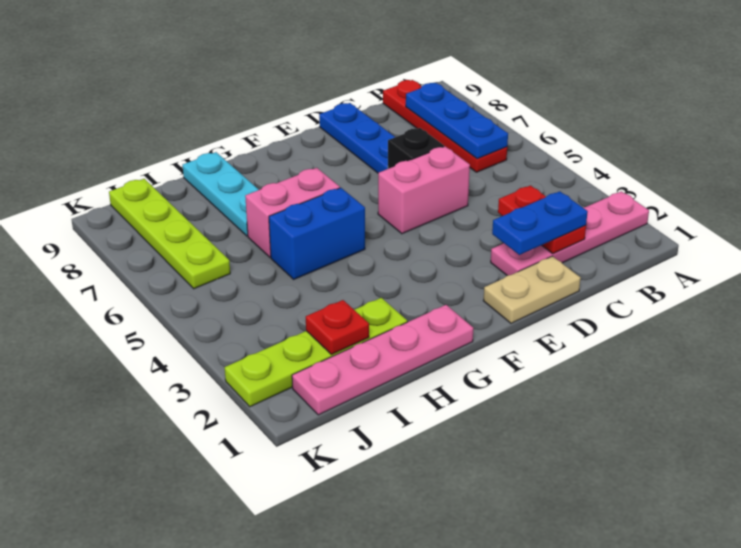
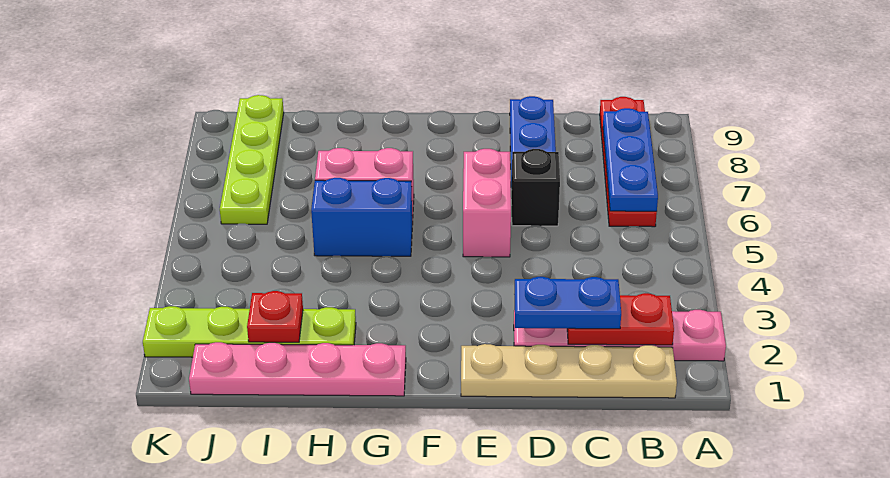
red plate C2:C3 level 2 -> red plate B2:C2 level 2
tan plate D1:E1 level 1 -> tan plate B1:E1 level 1
pink brick D5:E5 level 1 -> pink brick E5:E6 level 1
cyan plate H7:H9 level 1 -> none

